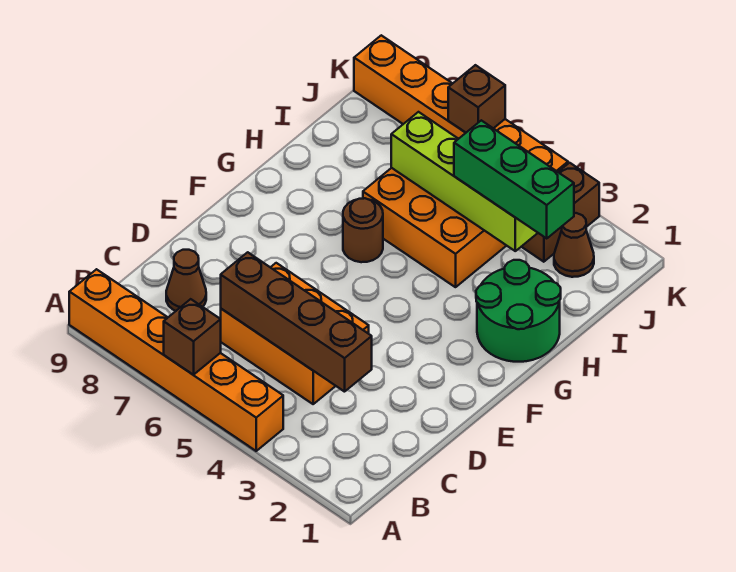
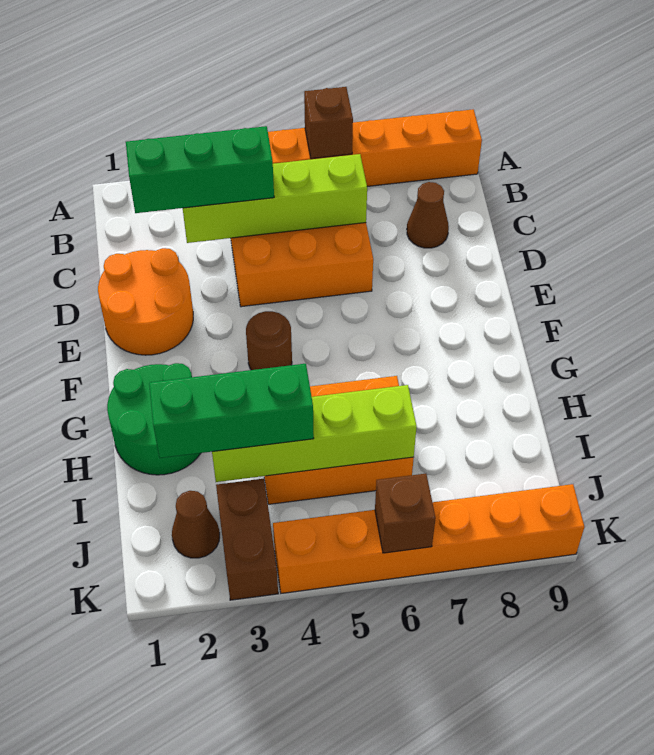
none -> green brick C2:C4 level 3
brown brick C3:C6 level 2 -> lime brick C3:C6 level 2
none -> orange round brick D1:E2 level 1
brown round brick G6 level 1 -> brown round brick F4 level 1

